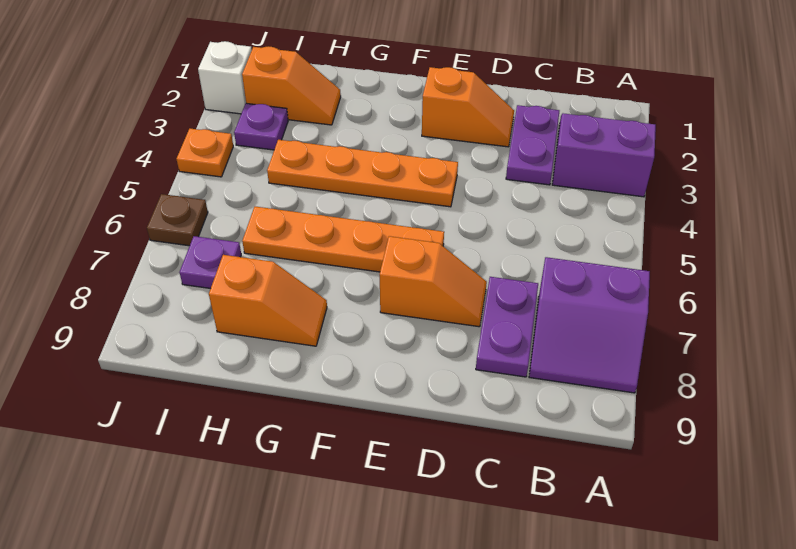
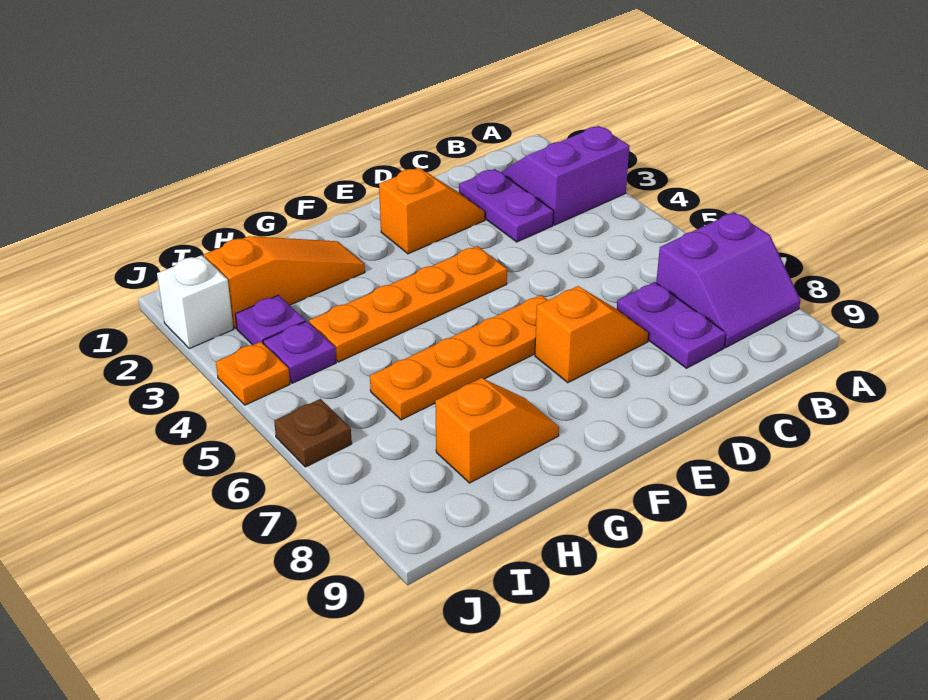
orange slope H2:I2 level 1 top I -> orange slope G2:I2 level 1 top I
purple plate I7 level 1 -> purple plate I4 level 1

